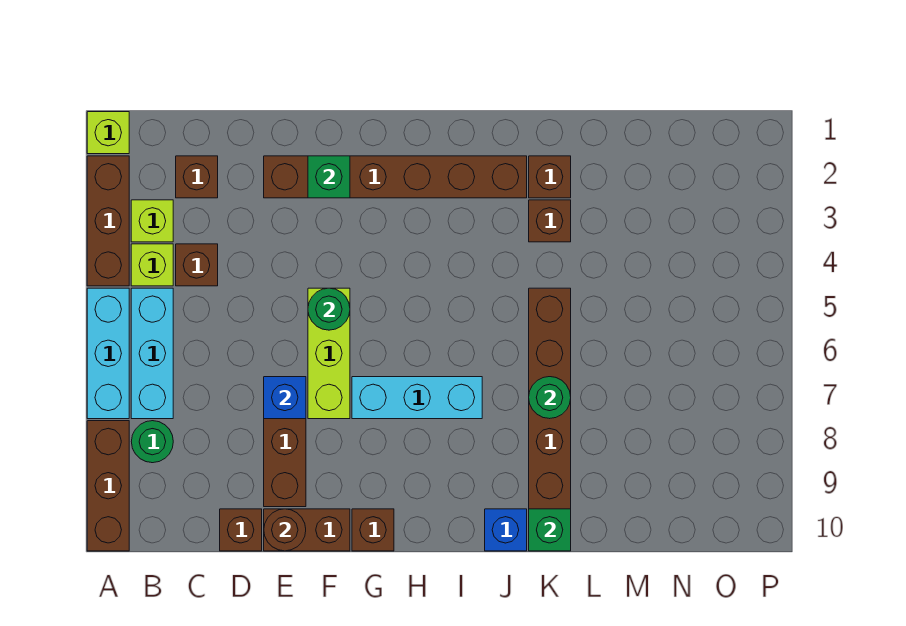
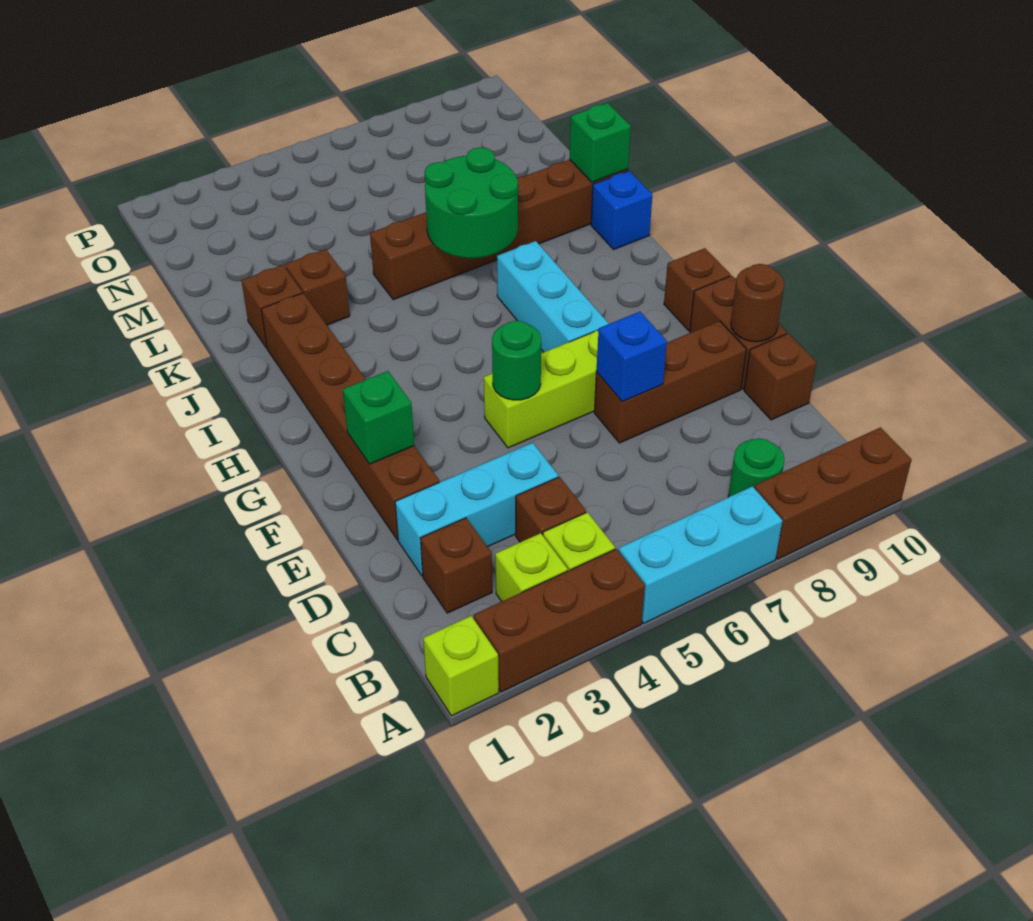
cyan brick B5:B7 level 1 -> cyan brick D2:D4 level 1
green round brick K7 level 2 -> green round brick J6:K7 level 2

